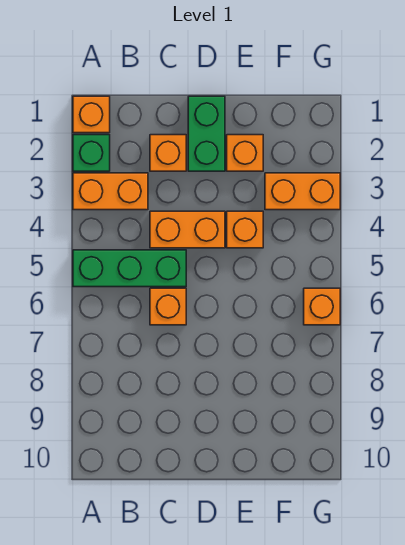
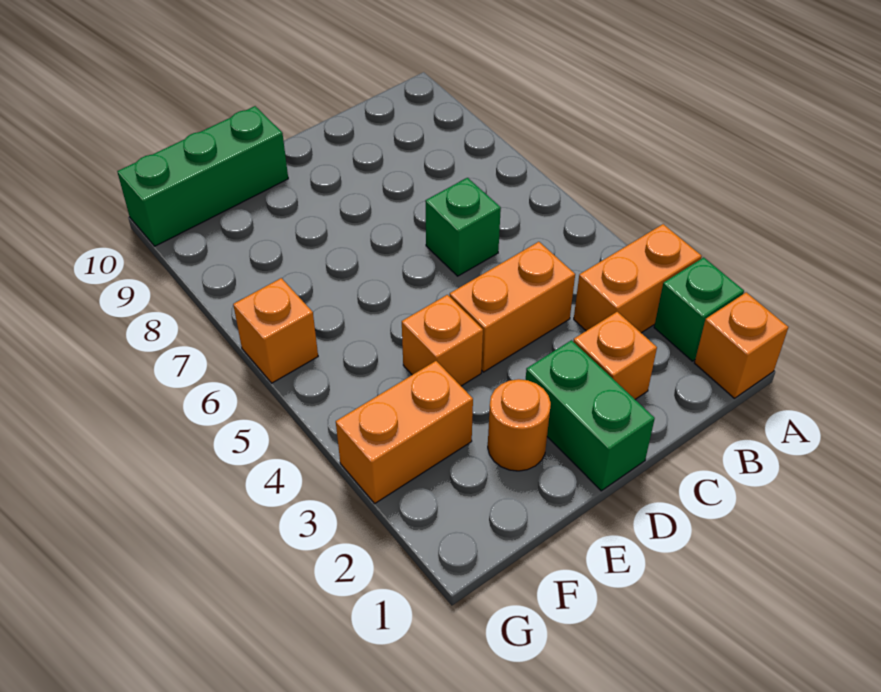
green brick A5:C5 level 1 -> green brick E10:G10 level 1
orange brick C6 level 1 -> green brick C6 level 1
orange brick E2 level 1 -> orange round brick E2 level 1

